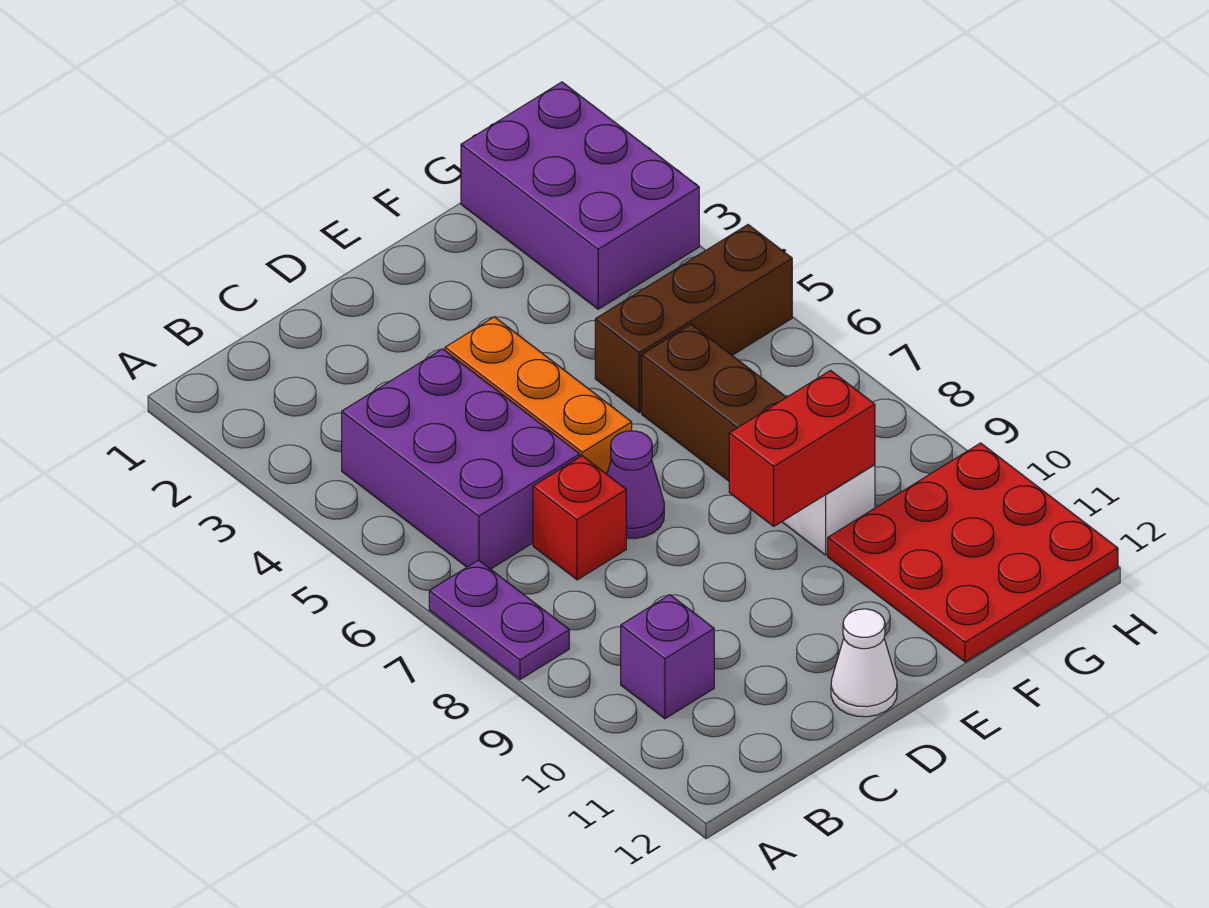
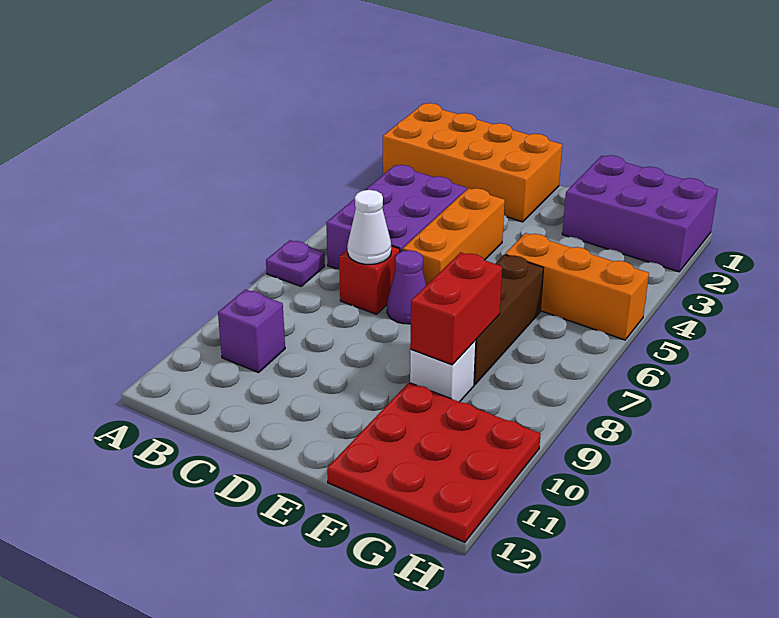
none -> orange brick A1:D2 level 1
purple plate A7:A8 level 1 -> purple plate A7 level 1
white cone D12 level 1 -> white cone C7 level 2
red brick E9:F9 level 2 -> red brick F8:F9 level 2
brown brick F5:H5 level 1 -> orange brick F5:H5 level 1
purple brick G1:H3 level 1 -> purple brick F1:H2 level 1

